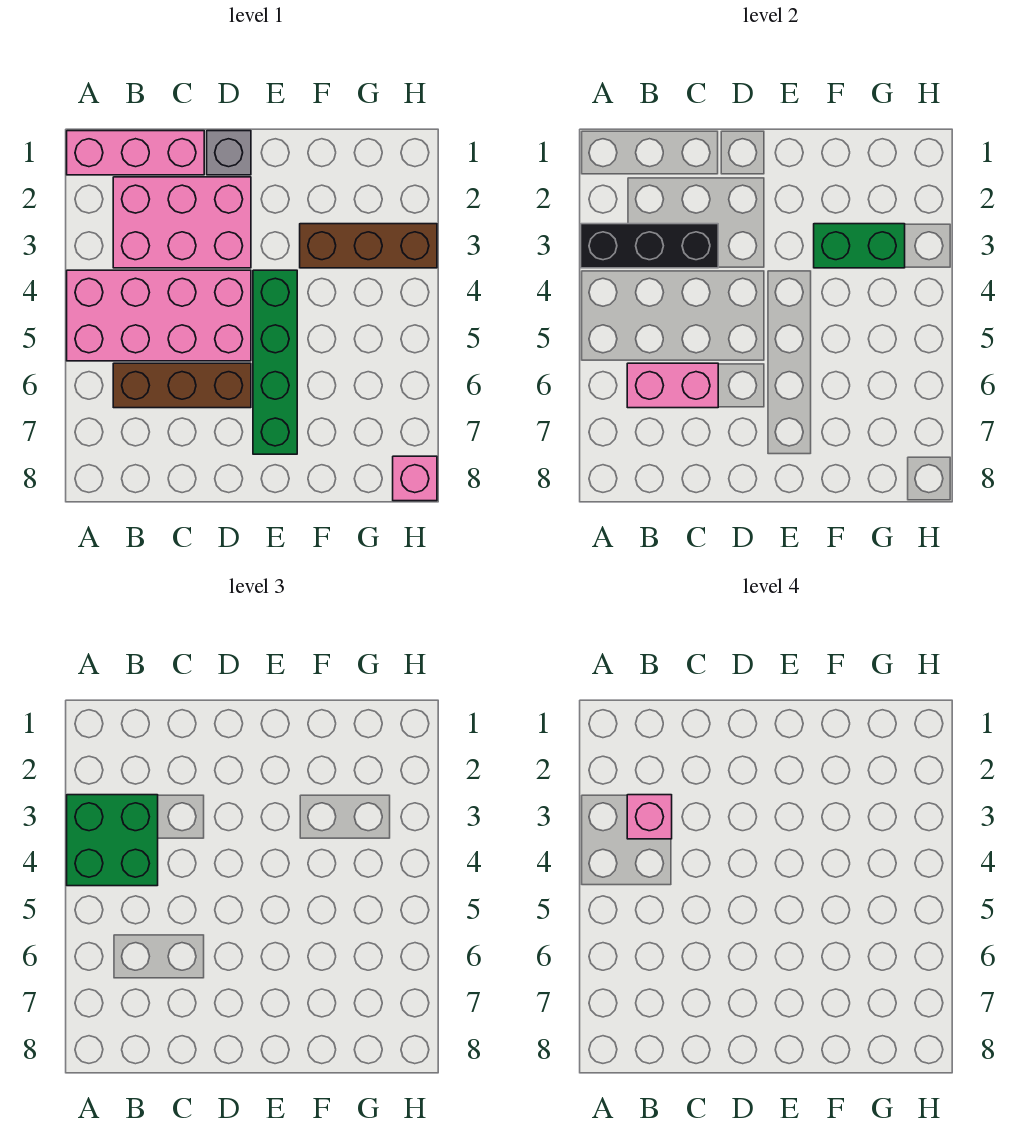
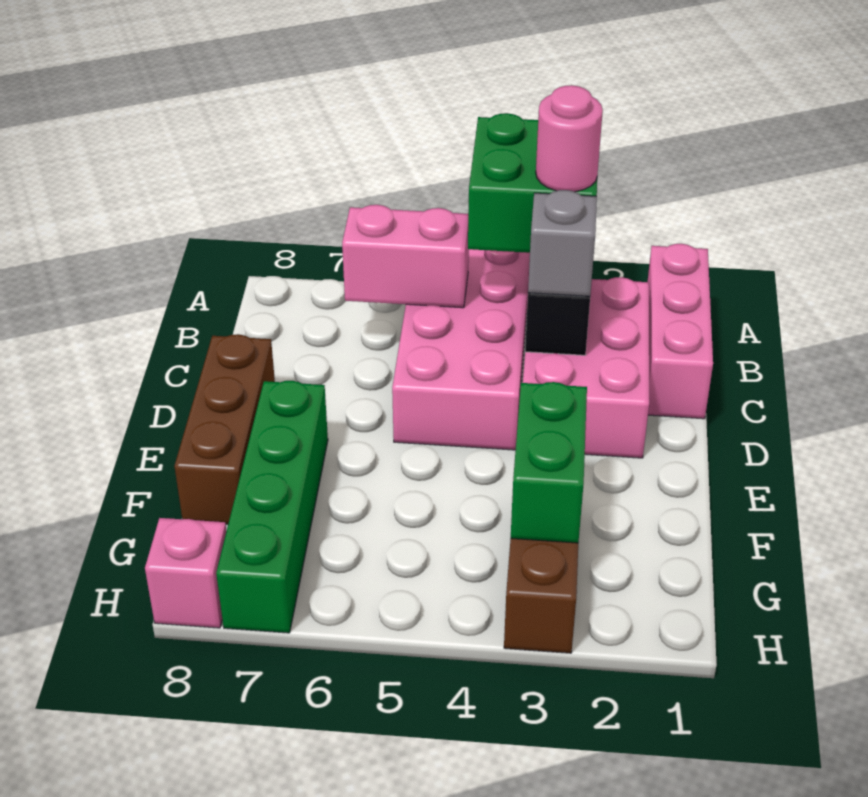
pink brick B3 level 4 -> pink round brick B3 level 4
brown brick B6:D6 level 1 -> brown brick D8:F8 level 1
pink brick B6:C6 level 2 -> pink brick B5:B6 level 2
grey brick D1 level 1 -> grey brick C3 level 3
green brick E4:E7 level 1 -> green brick E7:H7 level 1

